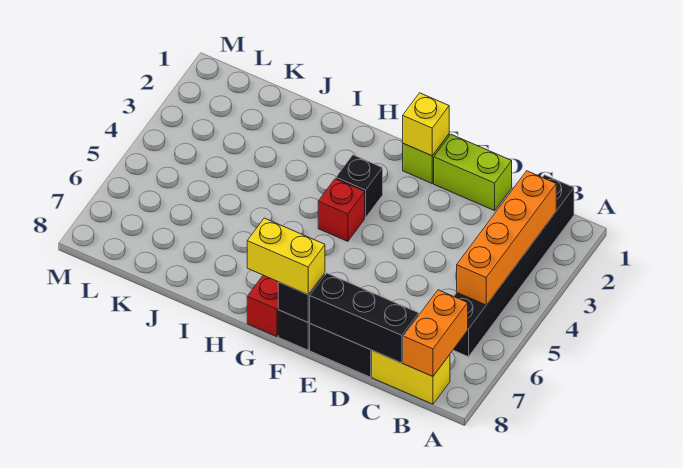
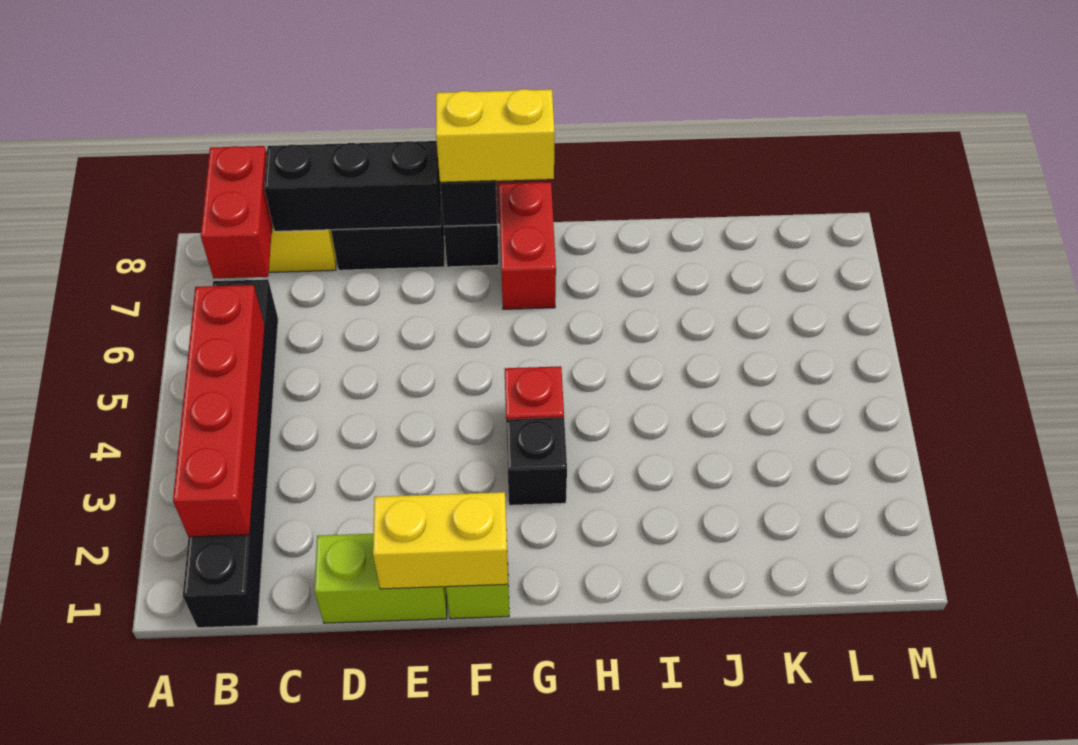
orange brick B2:B5 level 2 -> red brick B2:B5 level 2
orange brick B7:B8 level 2 -> red brick B7:B8 level 2
yellow brick F1 level 2 -> yellow brick E1:F1 level 2

